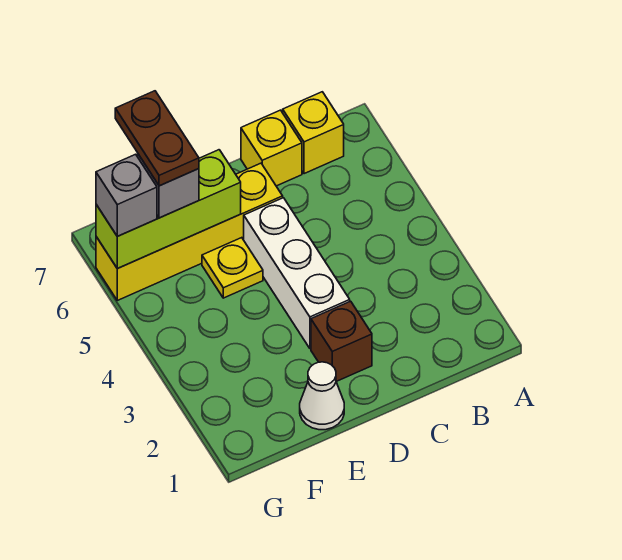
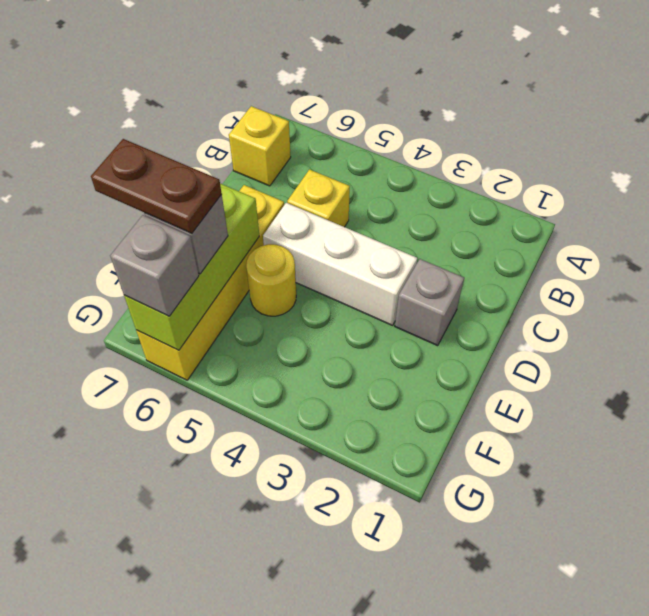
yellow brick C7 level 1 -> yellow brick C5 level 1
brown brick D2 level 1 -> grey brick D2 level 1
white cone E1 level 1 -> none
yellow plate E5 level 1 -> yellow round brick E5 level 1

